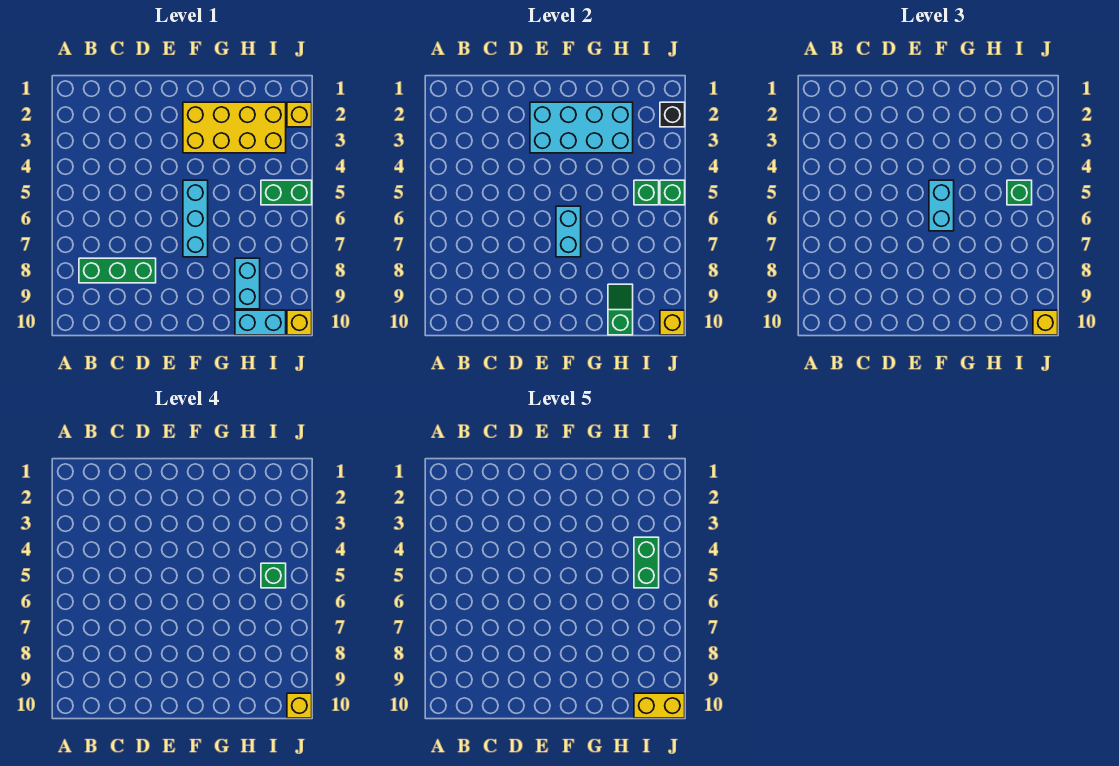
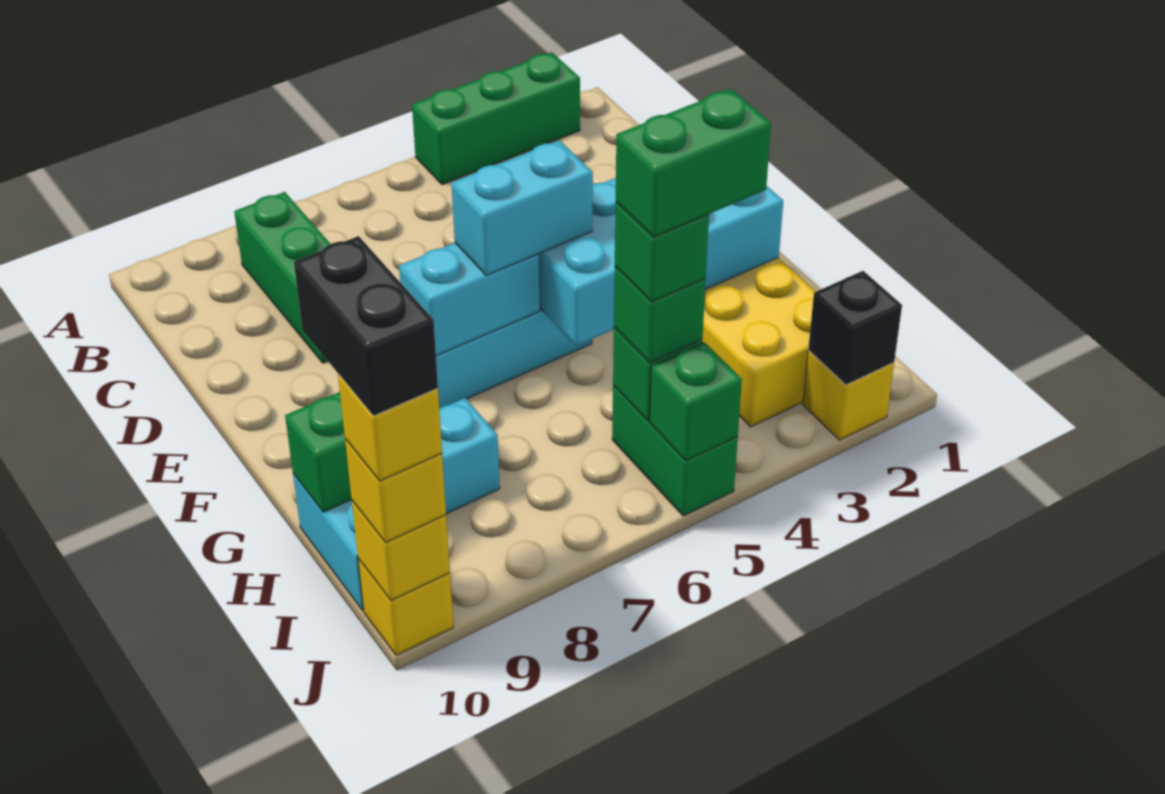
none -> green brick A2:A4 level 1
cyan brick E2:H3 level 2 -> cyan brick F2:G5 level 2
yellow brick I10:J10 level 5 -> black brick I10:J10 level 5

